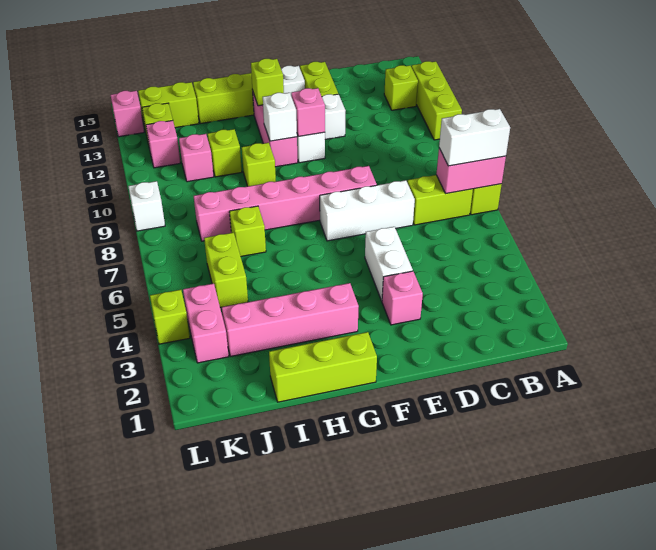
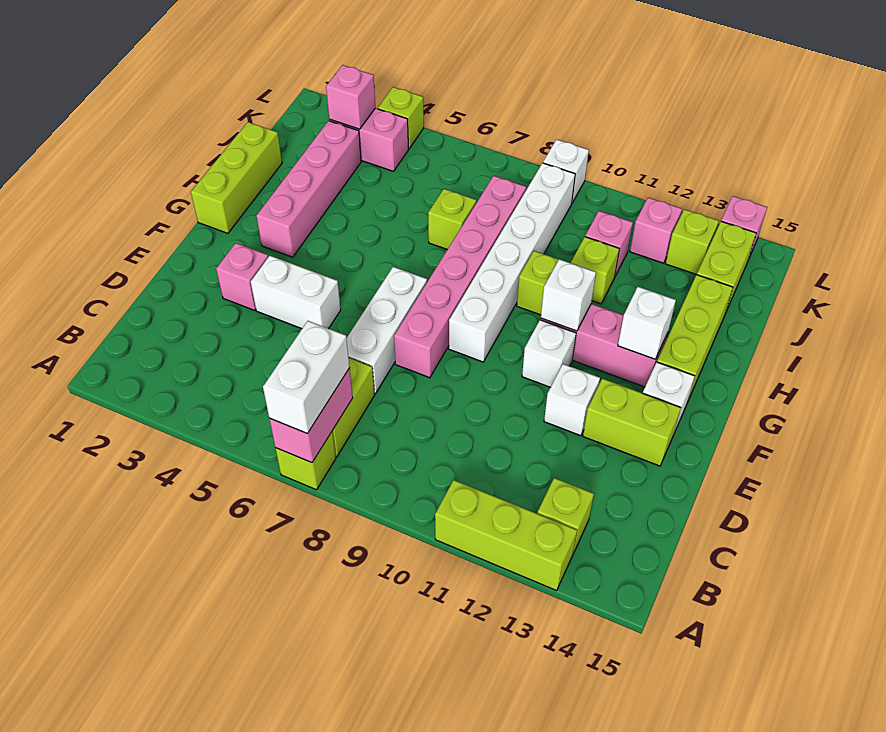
none -> white brick F9:K9 level 1
pink brick F11 level 2 -> pink brick K3 level 2
lime brick G13 level 2 -> white brick G13 level 2
lime brick J5:J6 level 1 -> none

